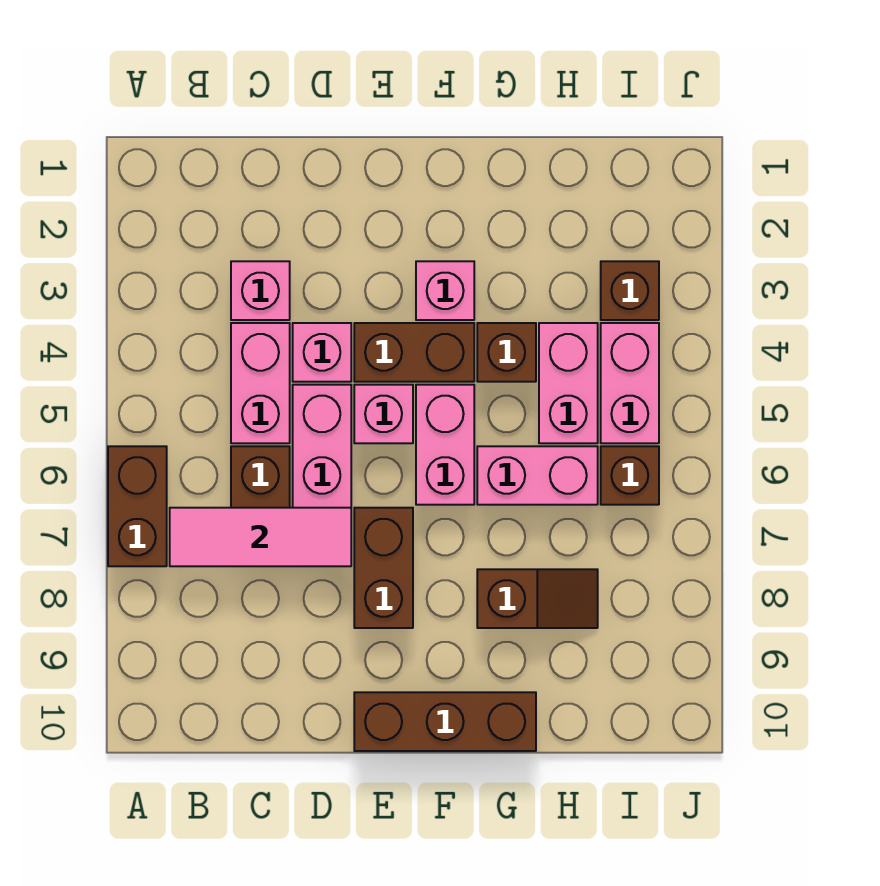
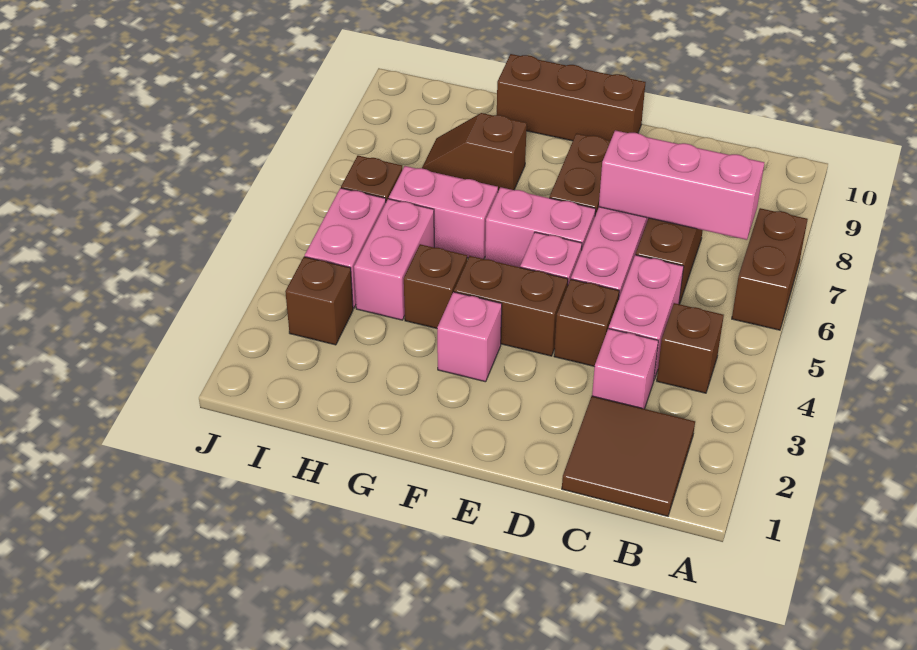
none -> brown tile B1:C2 level 1
none -> brown brick B4 level 1
pink tile B7:D7 level 2 -> pink brick B7:D7 level 2
pink brick D4 level 1 -> brown brick D4 level 1
pink brick F5:F6 level 1 -> pink brick E6:F6 level 1

